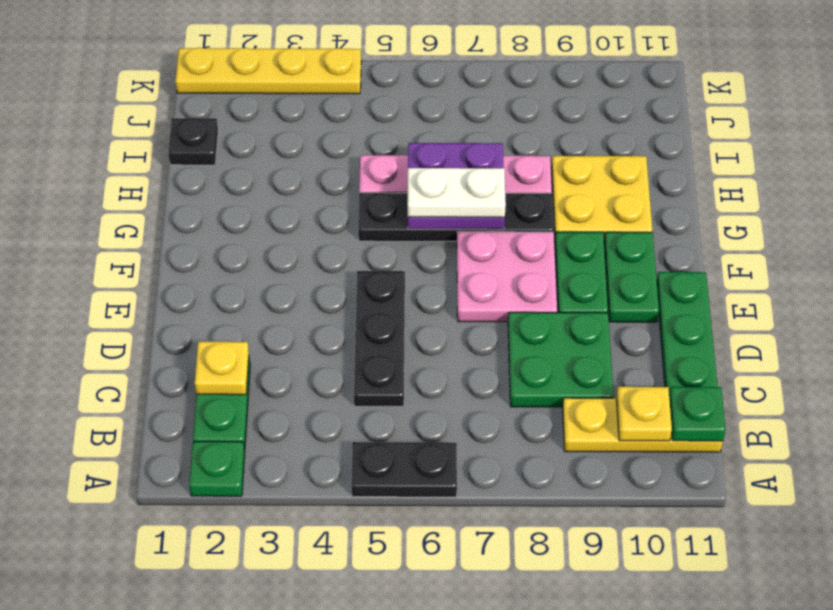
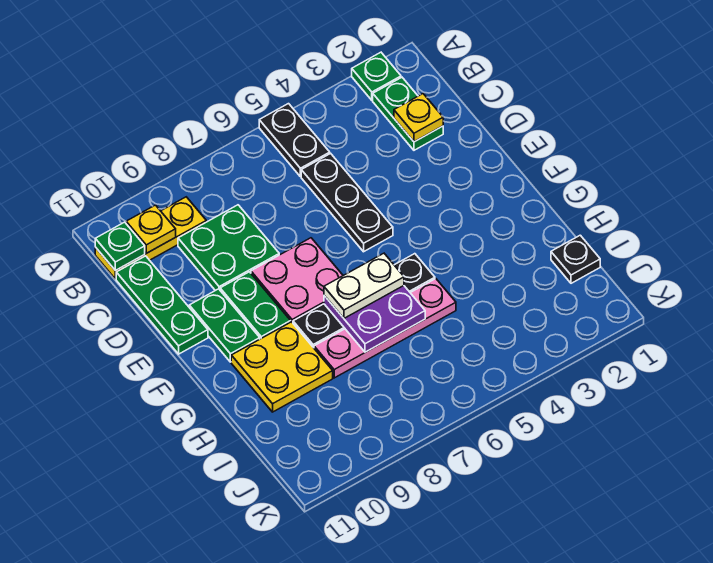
black plate A5:A6 level 1 -> black plate A5:B5 level 1
yellow plate K1:K4 level 1 -> none

